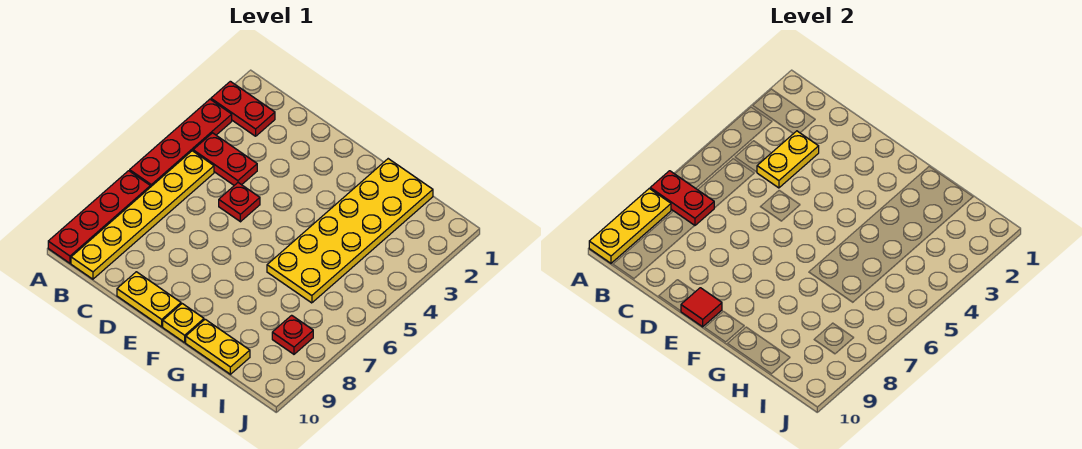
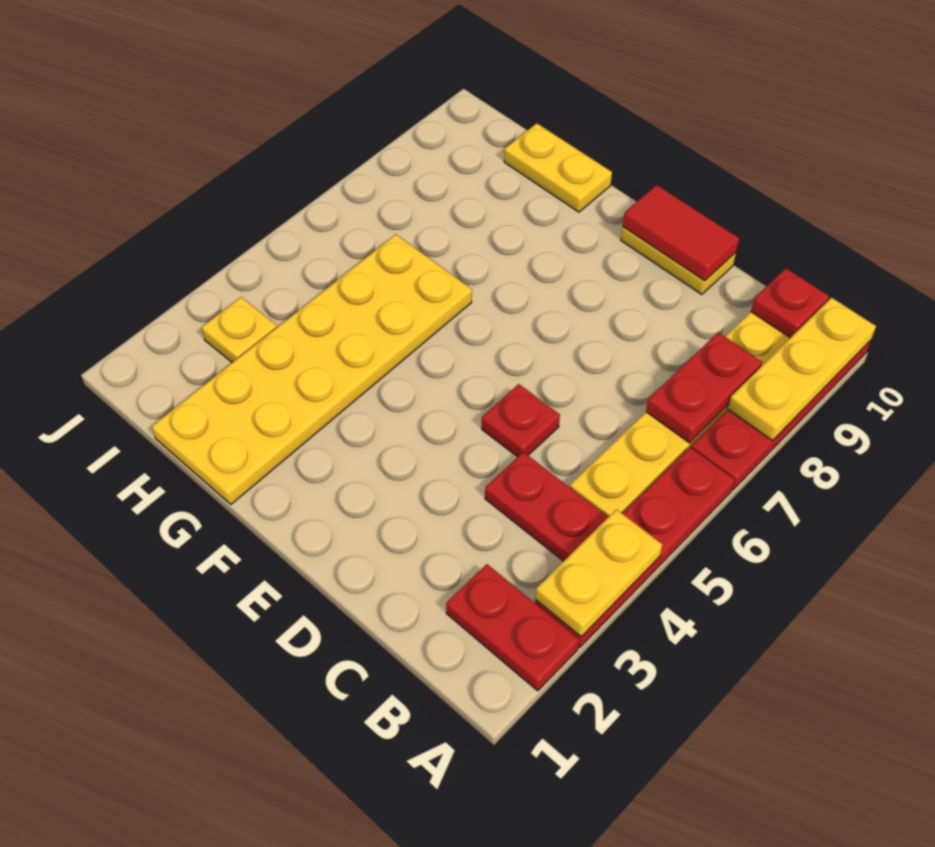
red plate A7:B7 level 2 -> red plate B7:B8 level 2
yellow plate C3:C4 level 2 -> yellow plate A3:A4 level 2
red tile E10 level 2 -> red tile D10:E10 level 2
yellow plate F10 level 1 -> yellow plate I3 level 1
red plate I8 level 1 -> red plate B10 level 2

